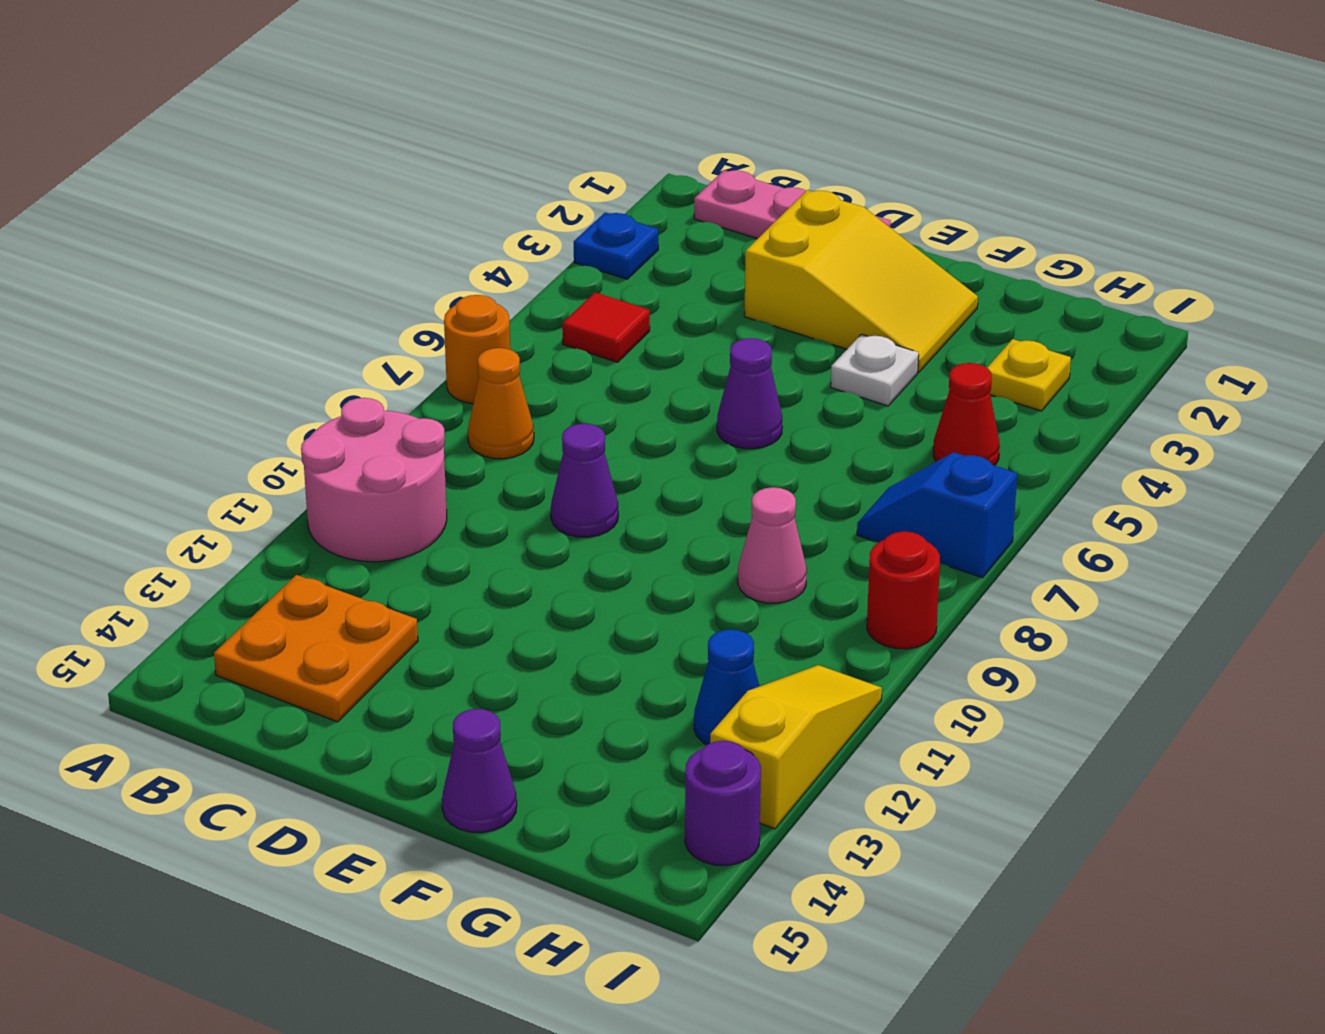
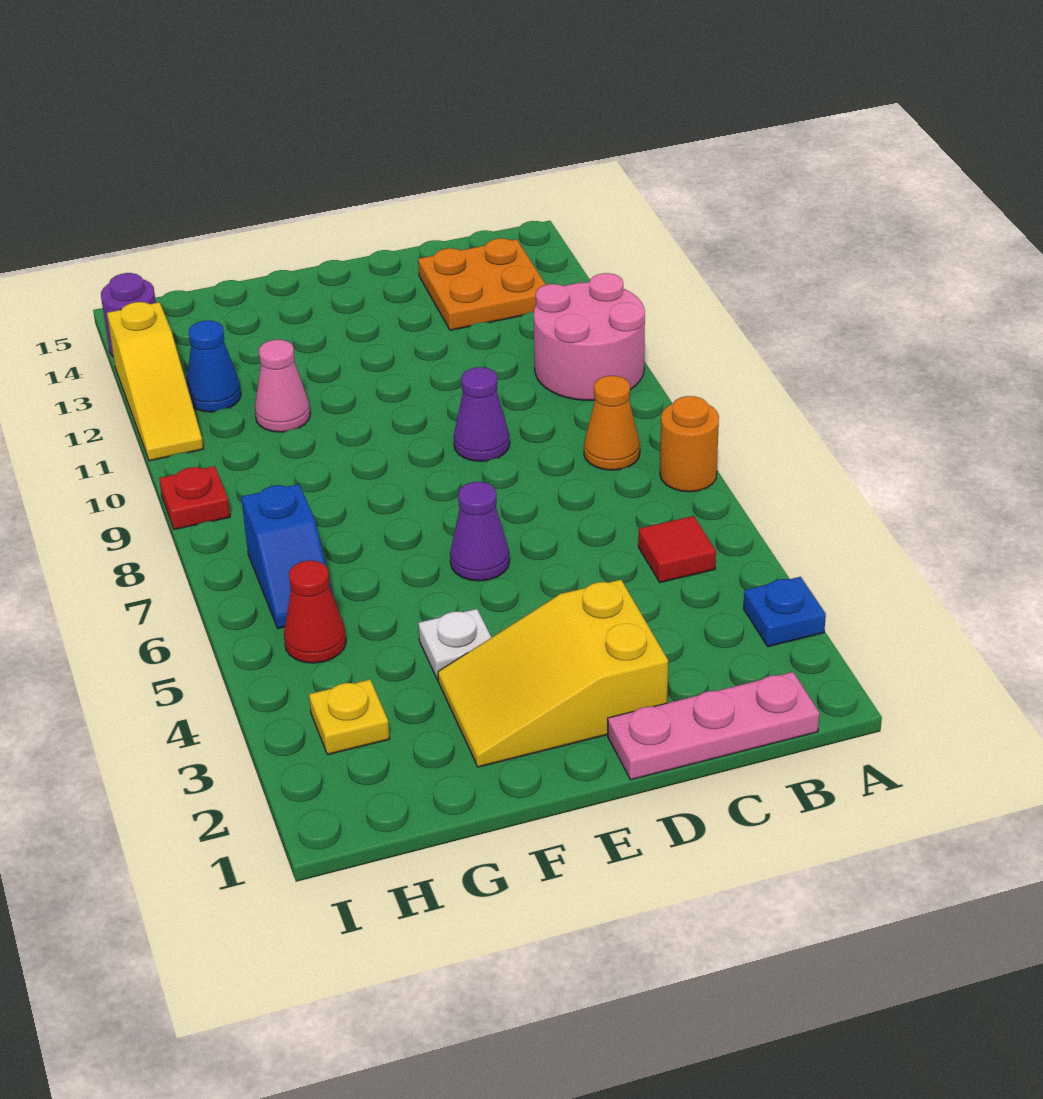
purple cone F15 level 1 -> none
pink cone G9 level 1 -> pink cone G11 level 1
blue slope H7:I7 level 1 top I -> blue slope H6:H7 level 1 top 7
red round brick I9 level 1 -> red plate I9 level 1

